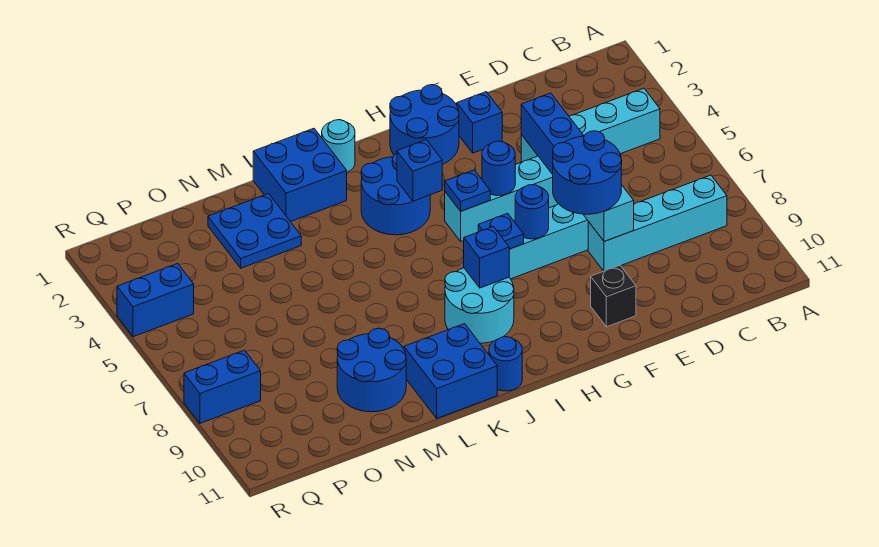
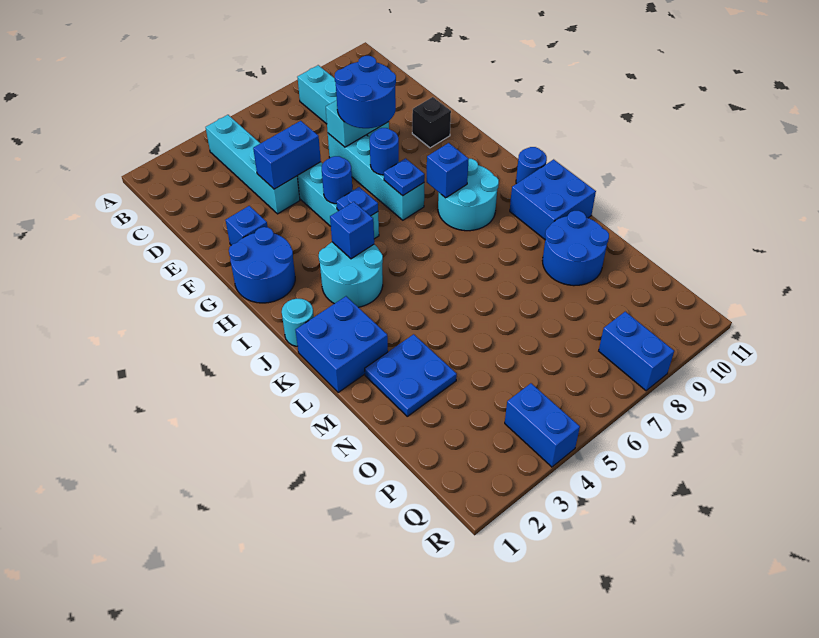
blue round brick I3:J4 level 1 -> cyan round brick I3:J4 level 1

